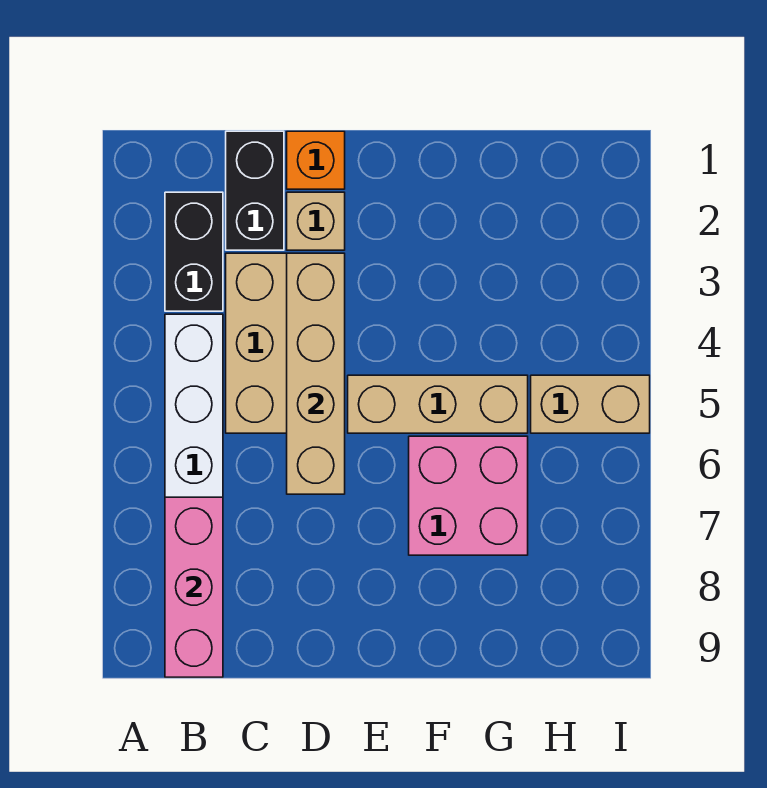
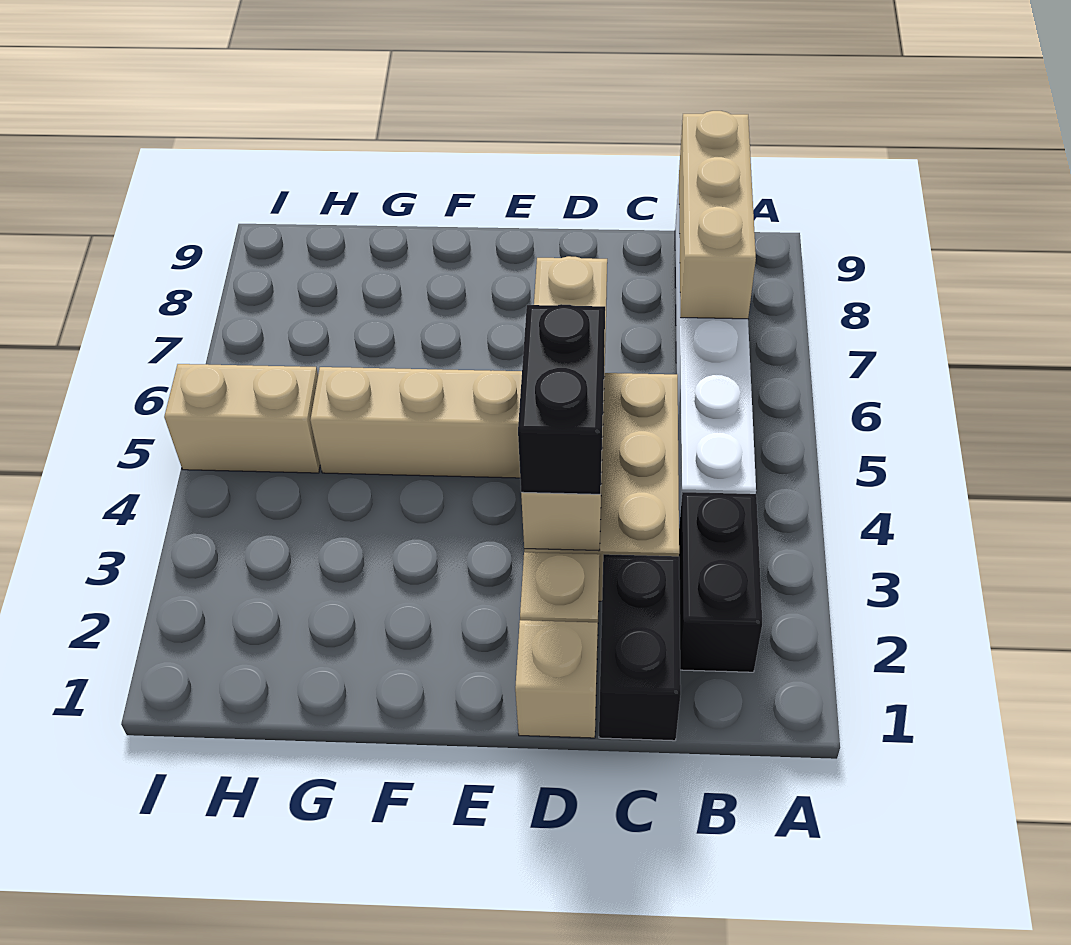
pink brick B7:B9 level 2 -> tan brick B7:B9 level 2
orange brick D1 level 1 -> tan brick D1 level 1
none -> black brick D3:D4 level 3
pink brick F6:G7 level 1 -> none

